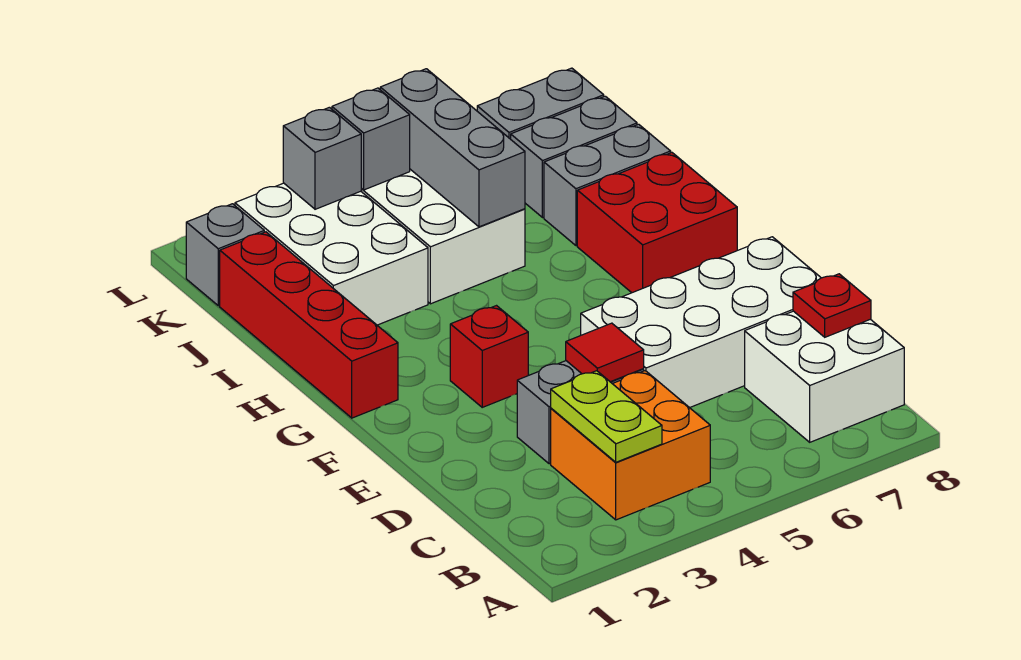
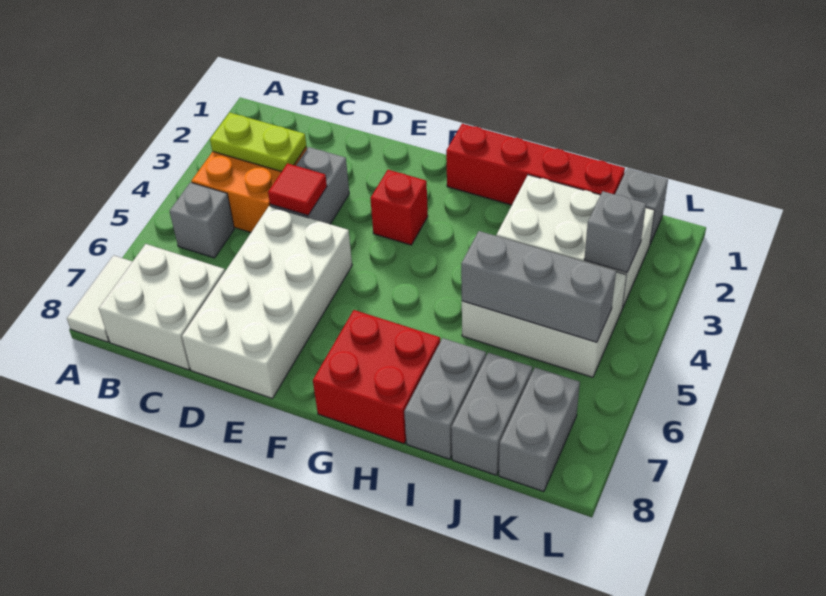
none -> white tile A7:A8 level 1
red plate C8 level 2 -> none
grey brick K4 level 2 -> grey brick B5 level 1

